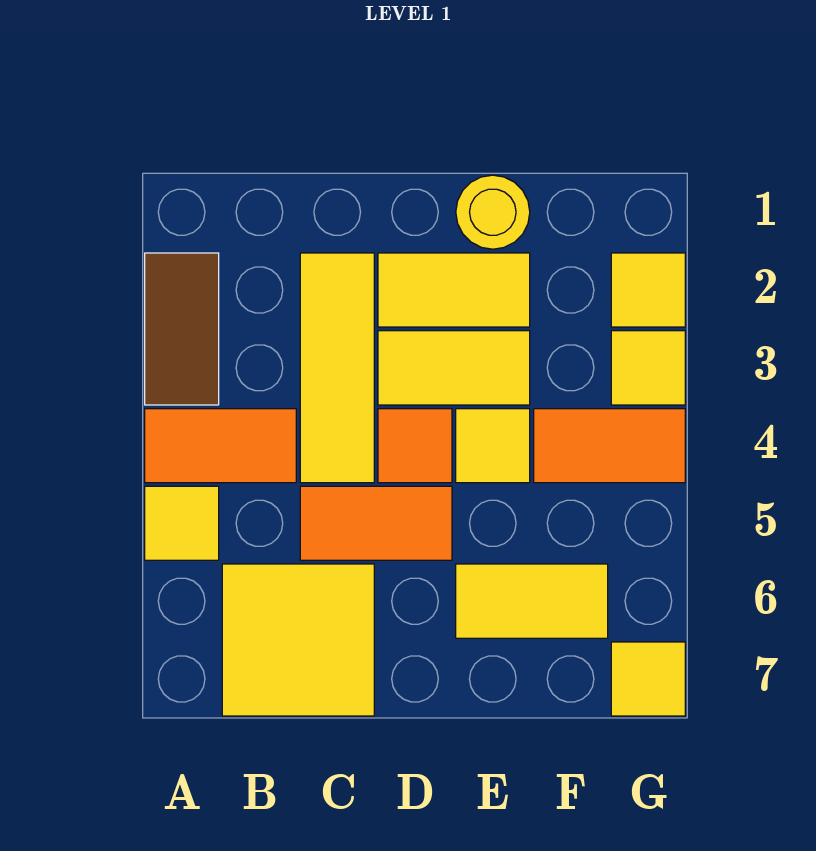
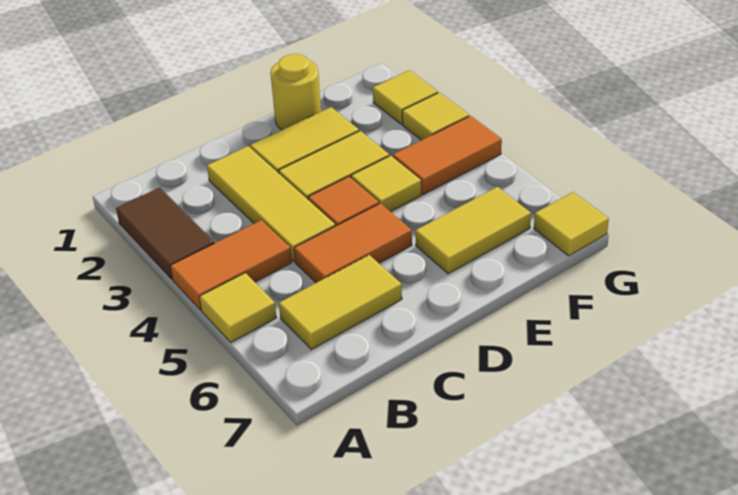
yellow tile B6:C7 level 1 -> yellow tile B6:C6 level 1

